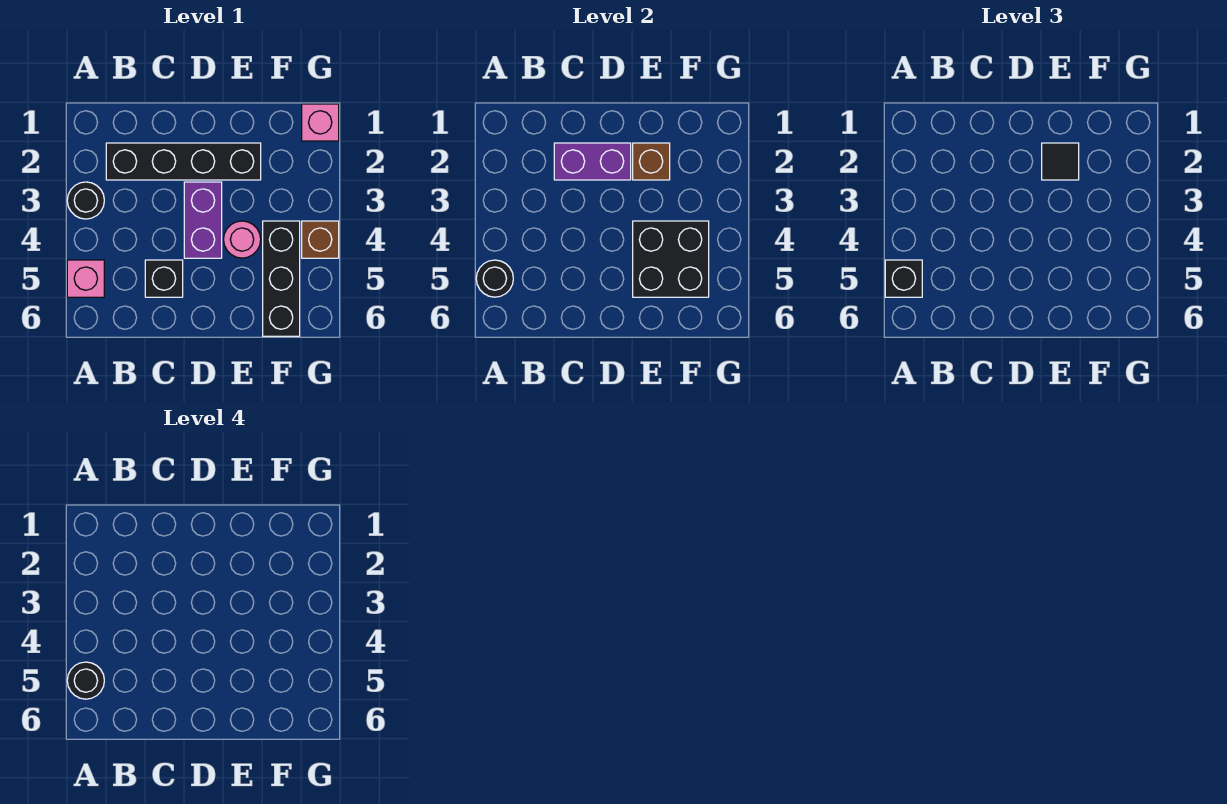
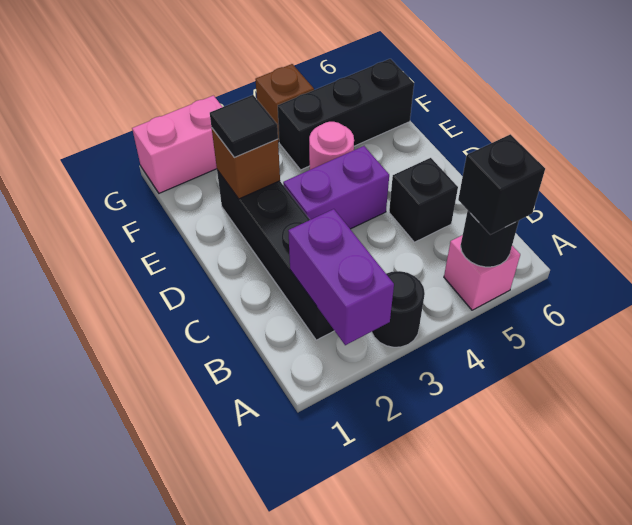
black round brick A5 level 4 -> none
purple brick C2:D2 level 2 -> purple brick A2:B2 level 2
black brick E4:F5 level 2 -> none
pink brick G1 level 1 -> pink brick G1:G2 level 1

